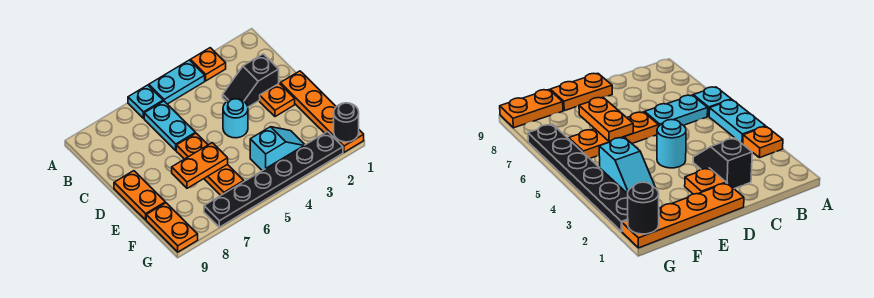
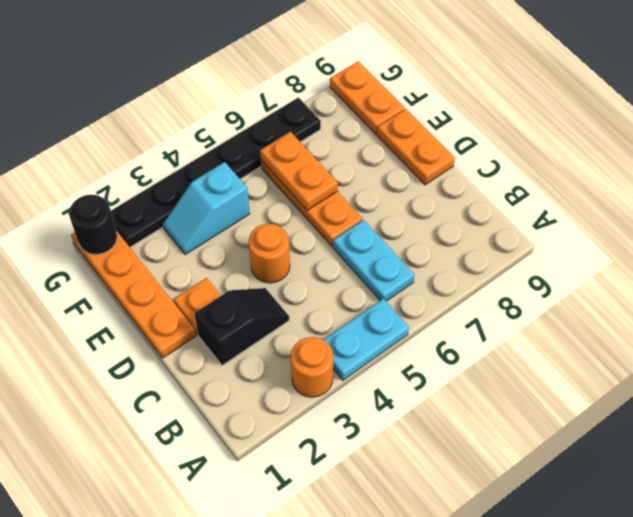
orange plate A3 level 1 -> orange round brick A3 level 1
cyan plate A6 level 1 -> none
cyan round brick D4 level 1 -> orange round brick D4 level 1
orange plate E6:E7 level 2 -> orange plate E6:F6 level 2

